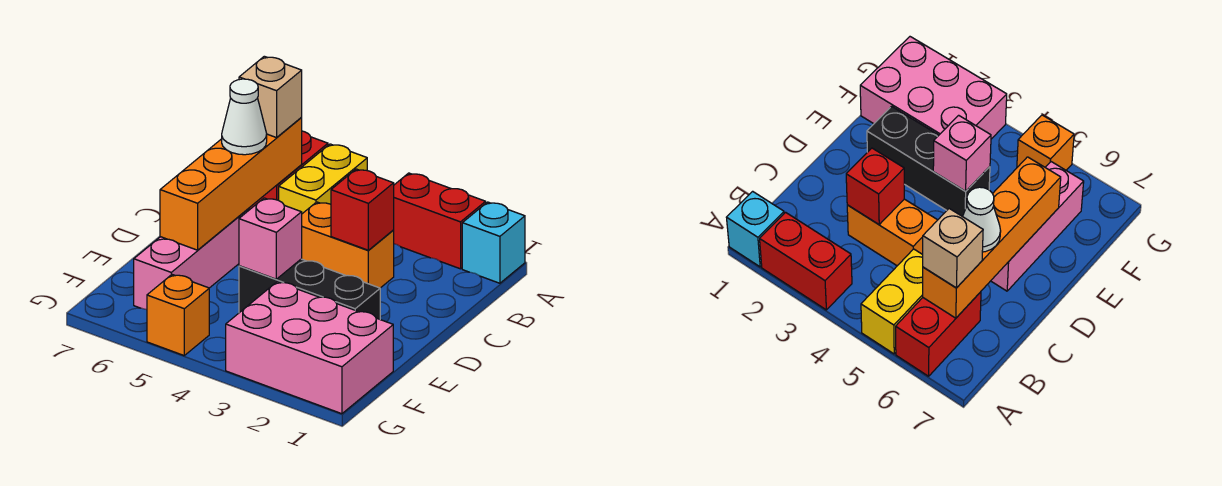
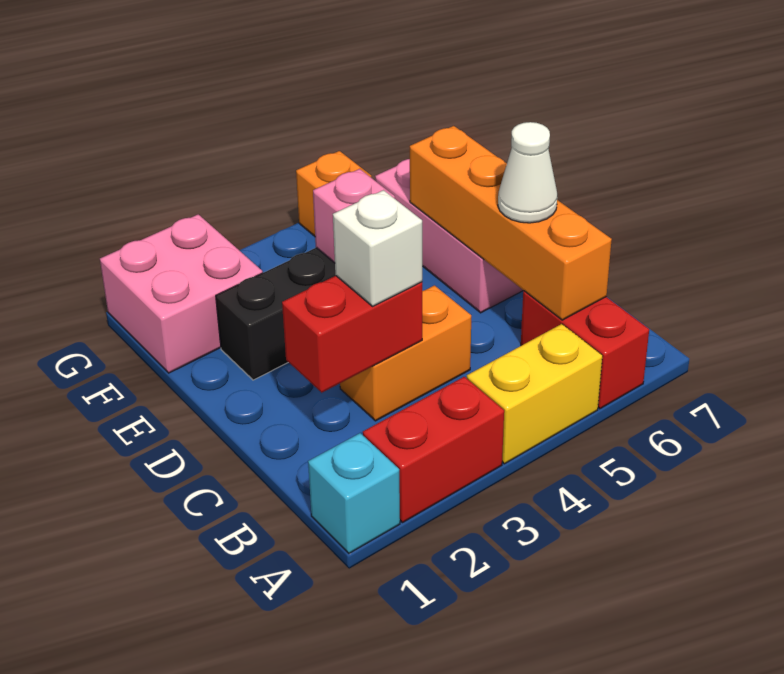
yellow brick A5:B5 level 1 -> yellow brick A4:A5 level 1
tan brick B6 level 3 -> none
red brick C3 level 2 -> red brick C2:C3 level 2
none -> white brick C3 level 3
pink brick F1:G3 level 1 -> pink brick F1:G2 level 1

